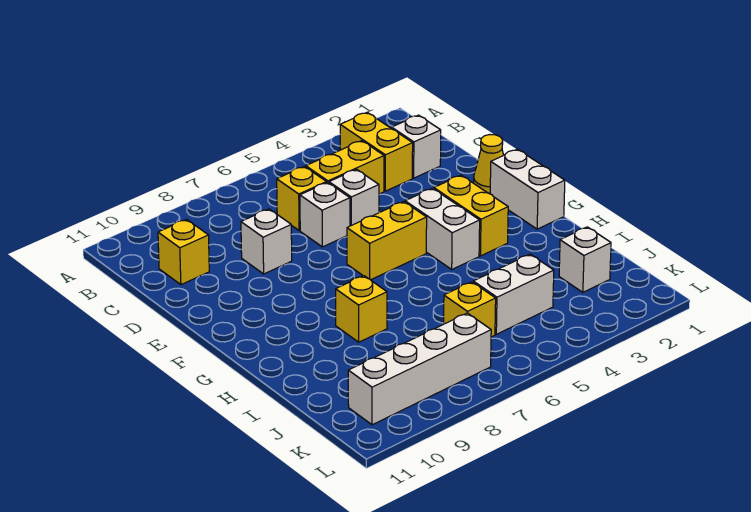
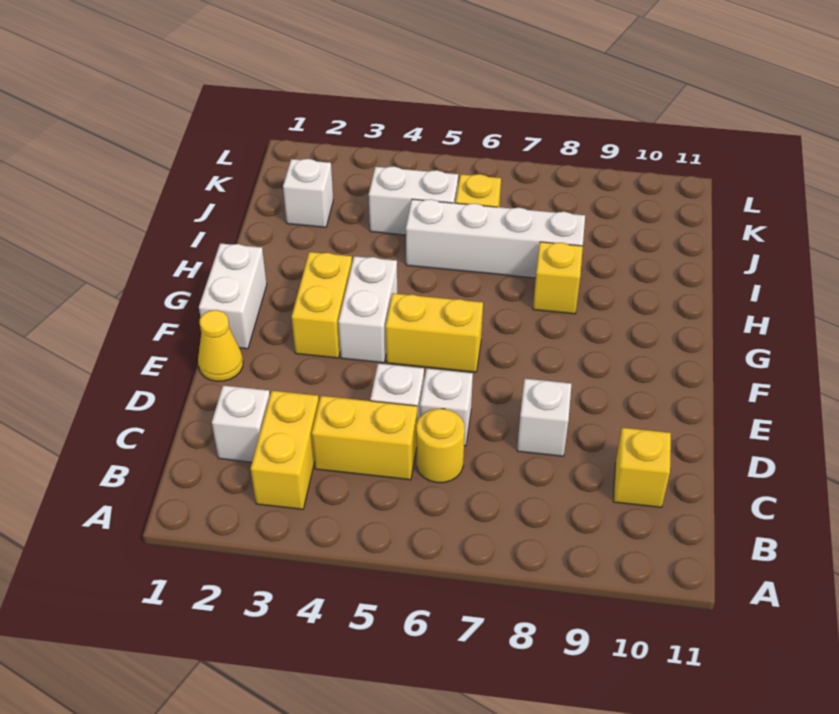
yellow brick C6 level 1 -> yellow round brick C6 level 1
white brick K7:K10 level 1 -> white brick I5:I8 level 1

